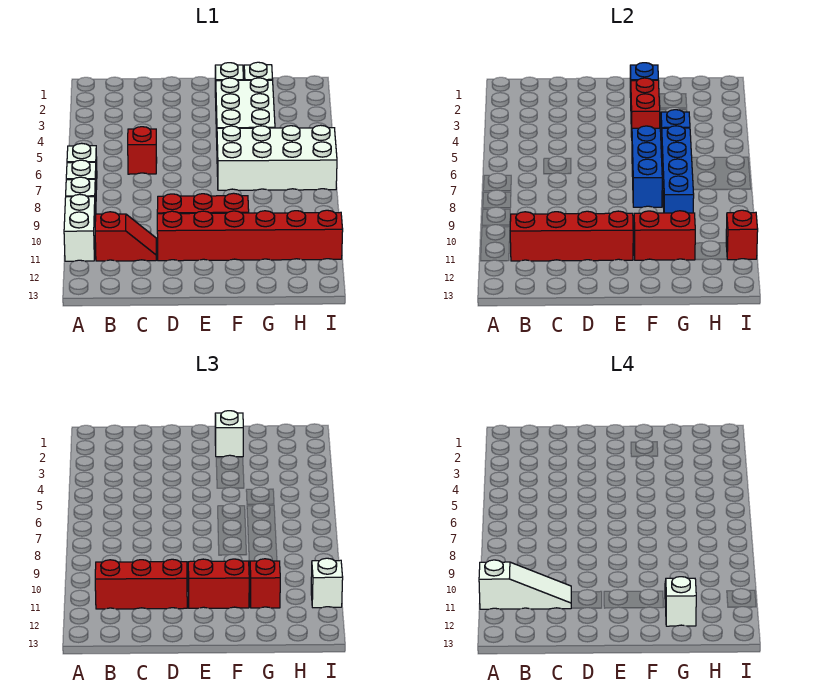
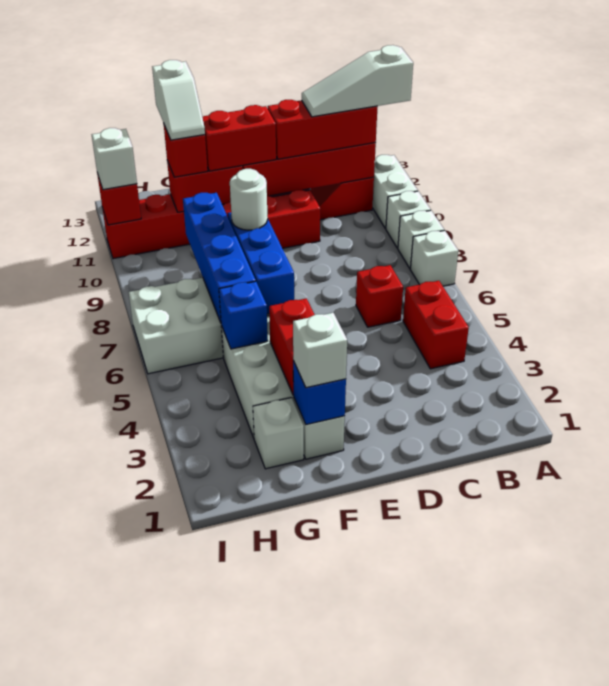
none -> red brick B4:B5 level 1
none -> white round brick F8 level 3

